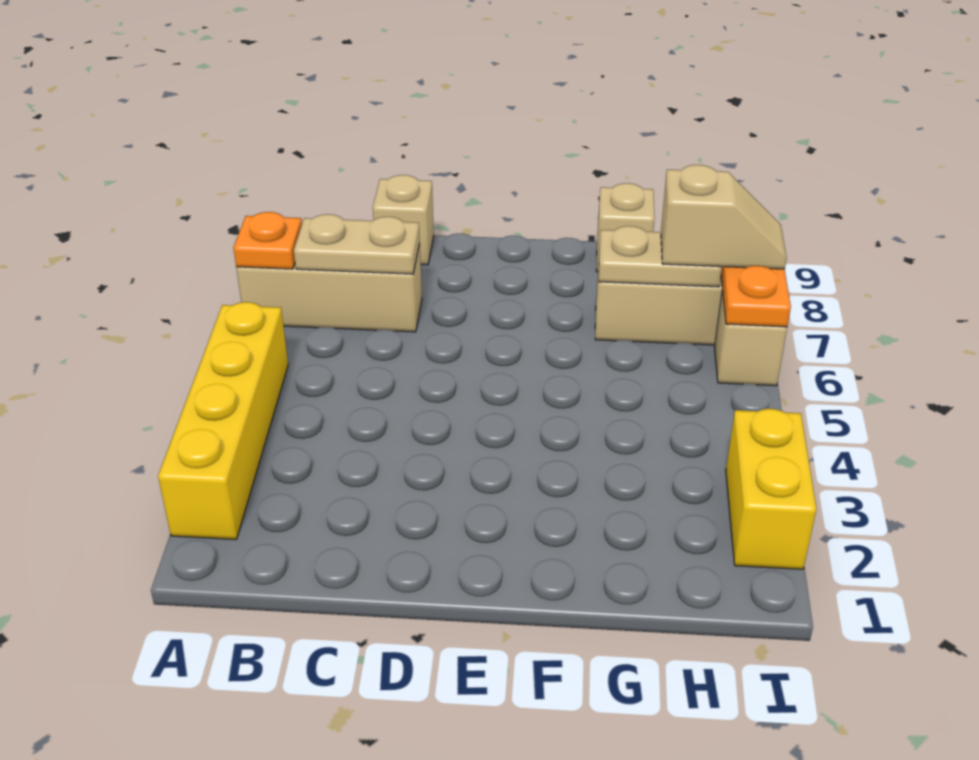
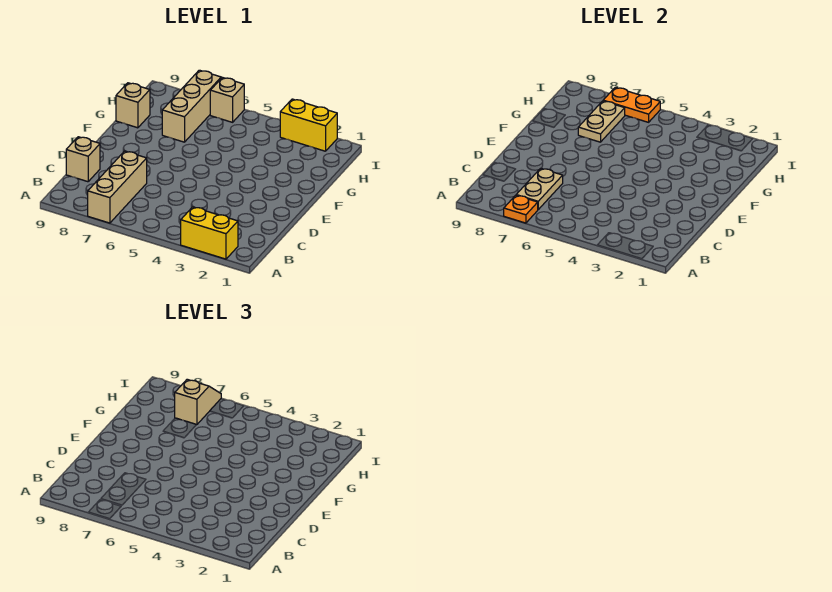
yellow brick A2:A5 level 1 -> yellow brick A2:A3 level 1

